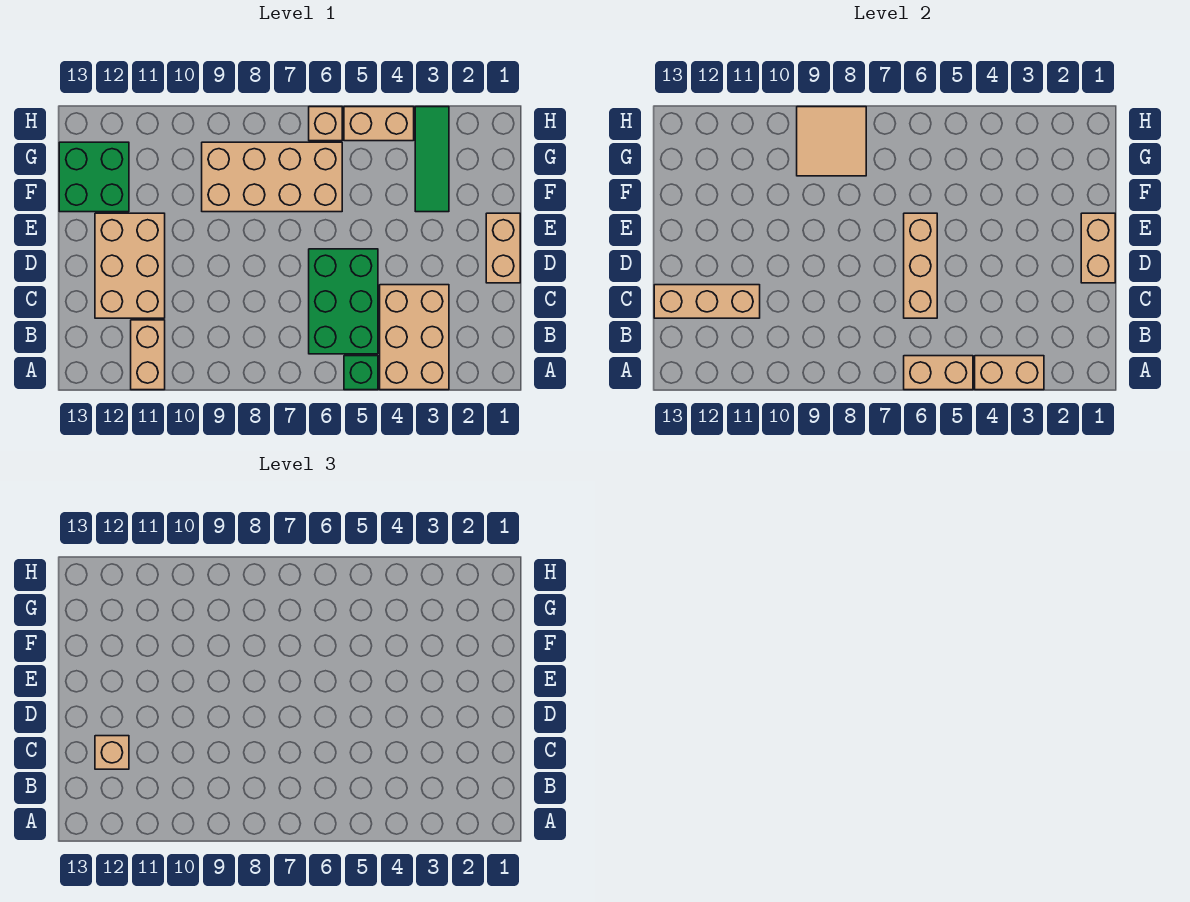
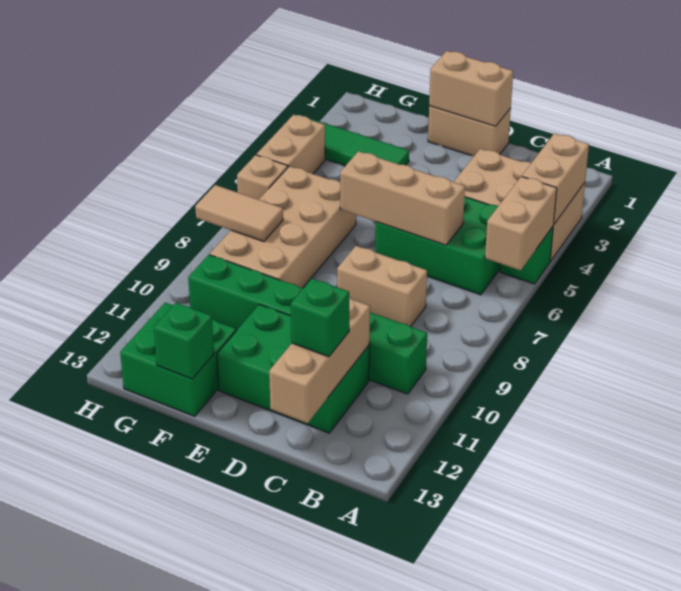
tan brick A11:B11 level 1 -> tan brick C8:D8 level 1
none -> green brick B10:G10 level 1
tan brick C11:E12 level 1 -> green brick C11:E12 level 1
tan brick C12 level 3 -> green brick C12 level 3
none -> green brick F13 level 2
tan tile G8:H9 level 2 -> tan tile G8:H8 level 2

